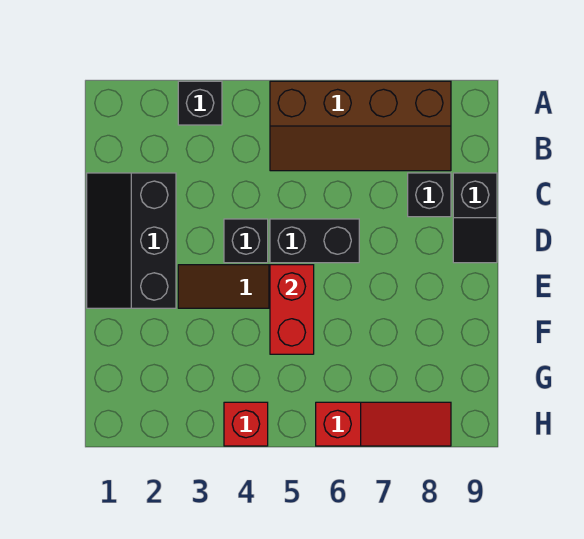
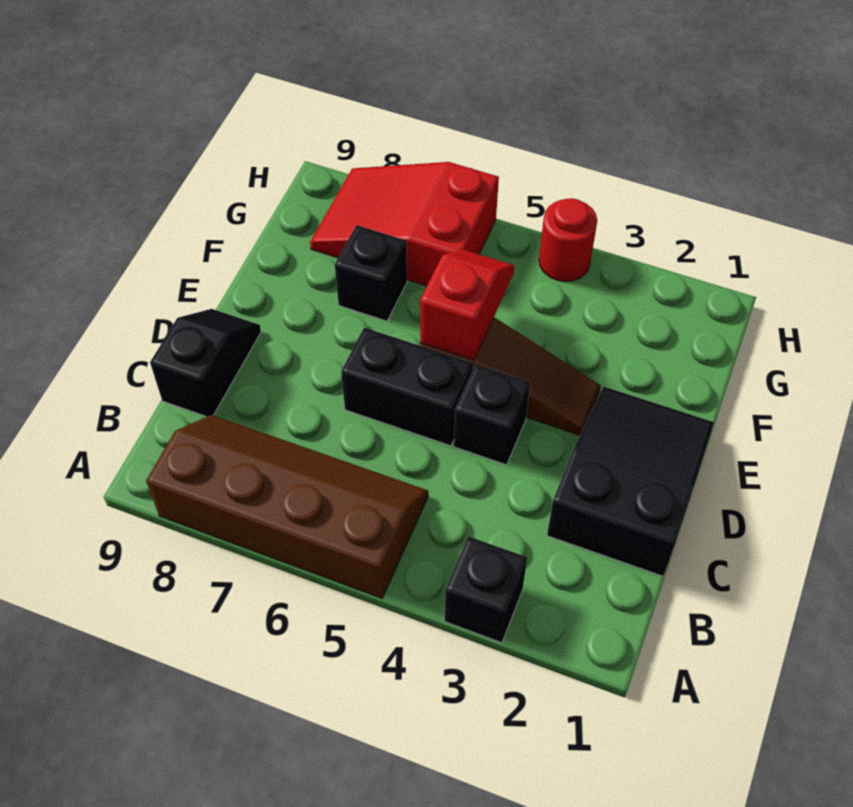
black slope C1:E2 level 1 top 2 -> black slope C1:E2 level 1 top C
black brick C8 level 1 -> black brick F7 level 1
red brick E5:F5 level 2 -> red slope E5:F5 level 2 top E
red brick H4 level 1 -> red round brick H4 level 1
red slope H6:H8 level 1 top 6 -> red slope G6:H8 level 1 top 6

